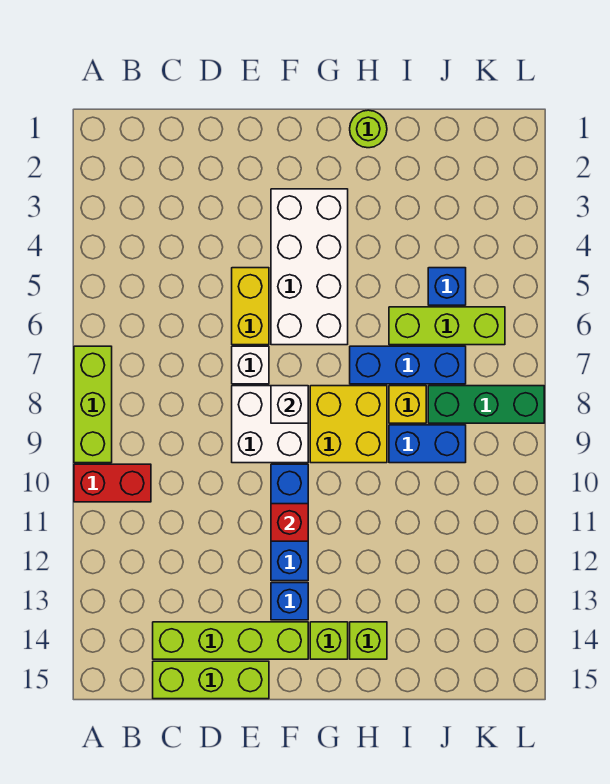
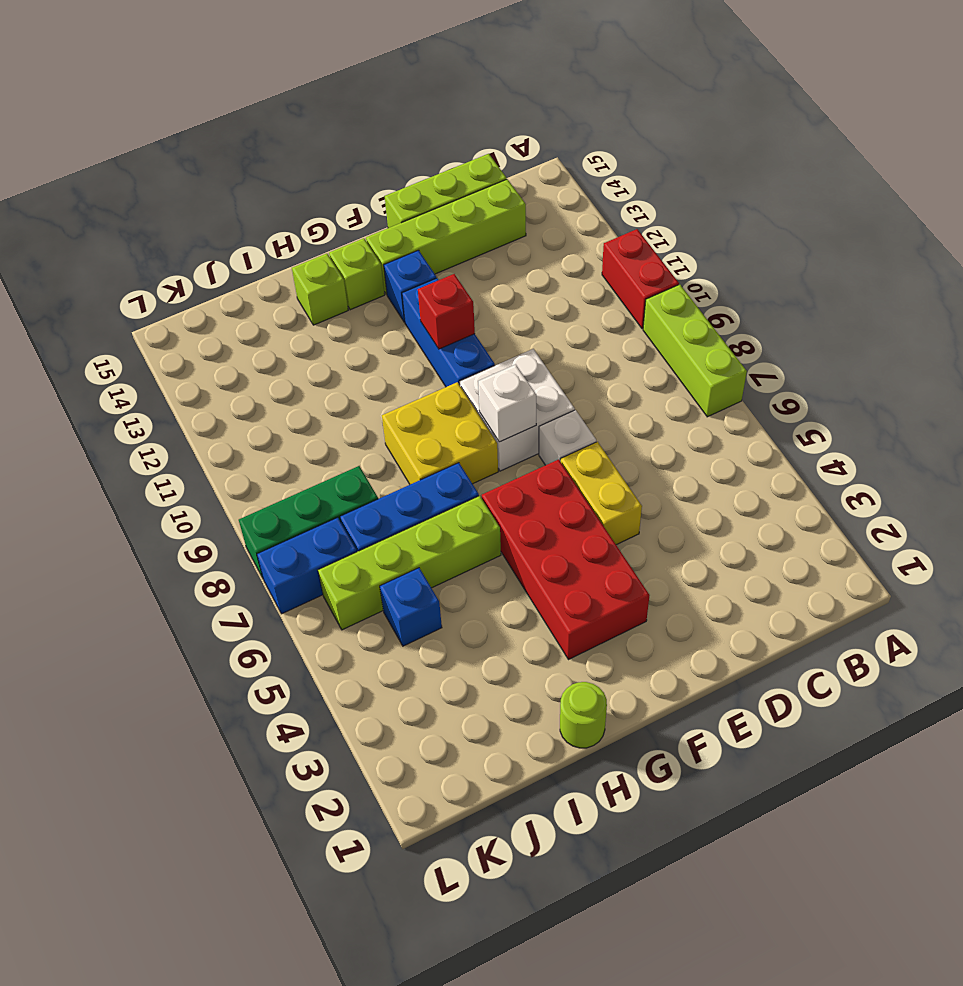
red brick A10:B10 level 1 -> red brick A10:A11 level 1
white brick F3:G6 level 1 -> red brick F3:G6 level 1
lime brick I6:K6 level 1 -> lime brick H6:K6 level 1
yellow brick I8 level 1 -> none
blue brick I9:J9 level 1 -> blue brick K7:L7 level 1

